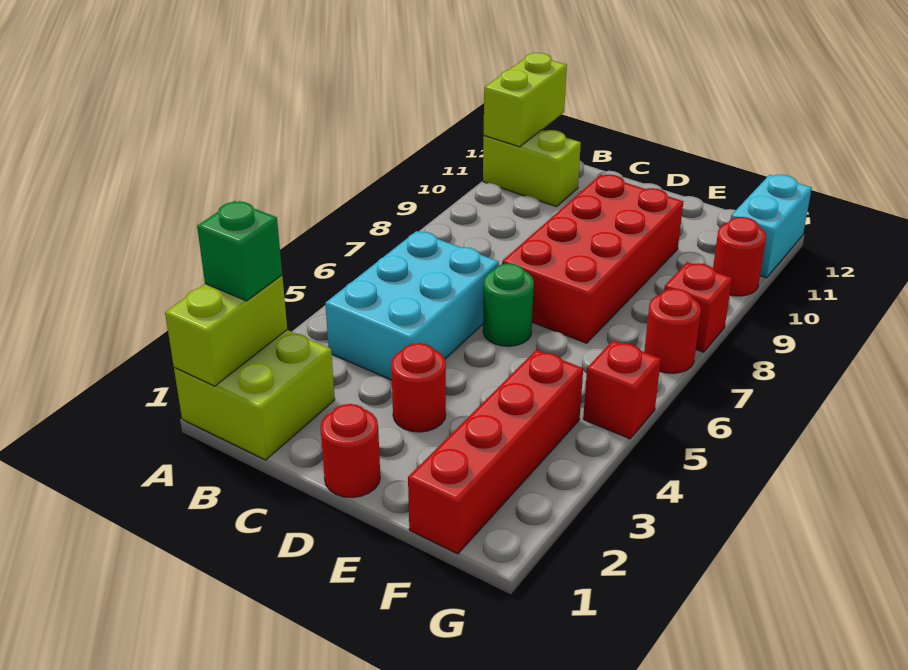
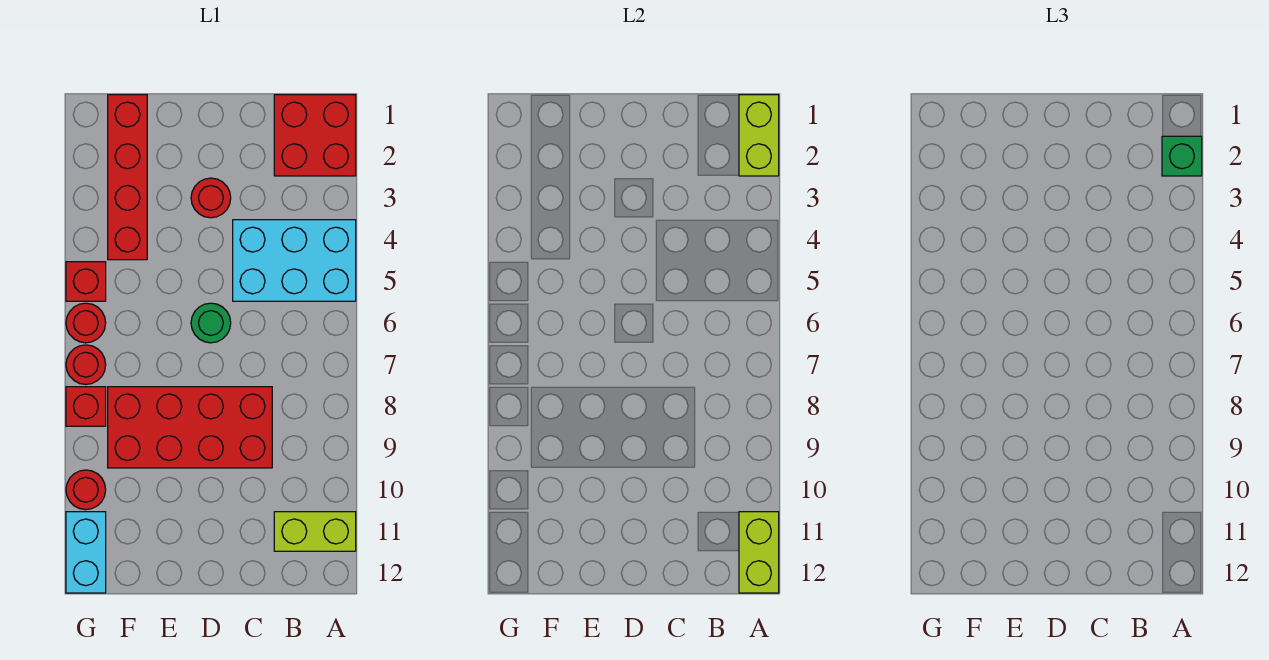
lime brick A1:B2 level 1 -> red brick A1:B2 level 1
cyan brick B4:C6 level 1 -> cyan brick A4:C5 level 1
red round brick D1 level 1 -> red round brick G6 level 1
red brick D7:E10 level 1 -> red brick C8:F9 level 1

